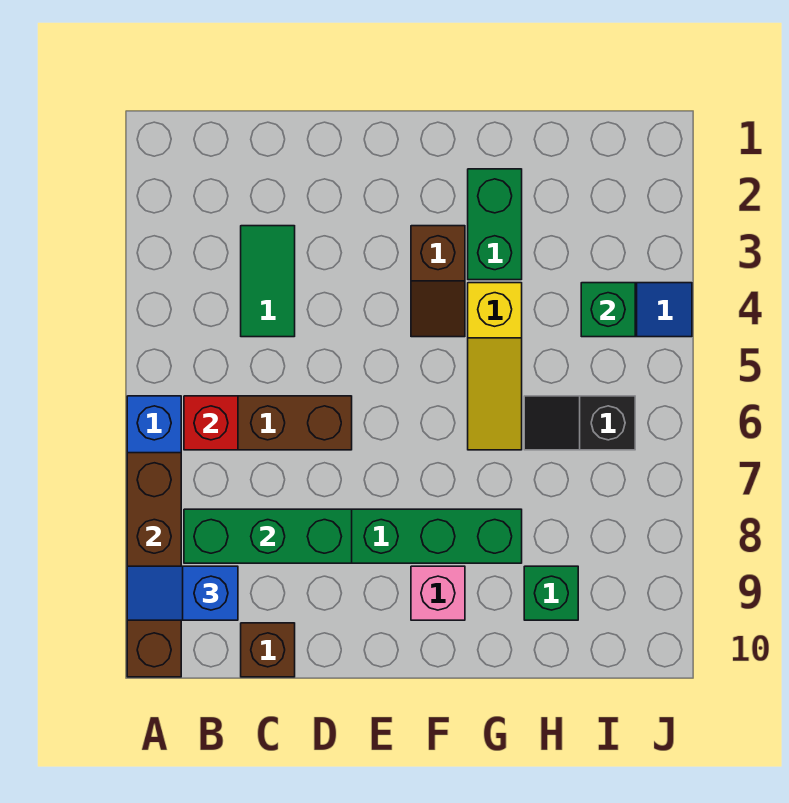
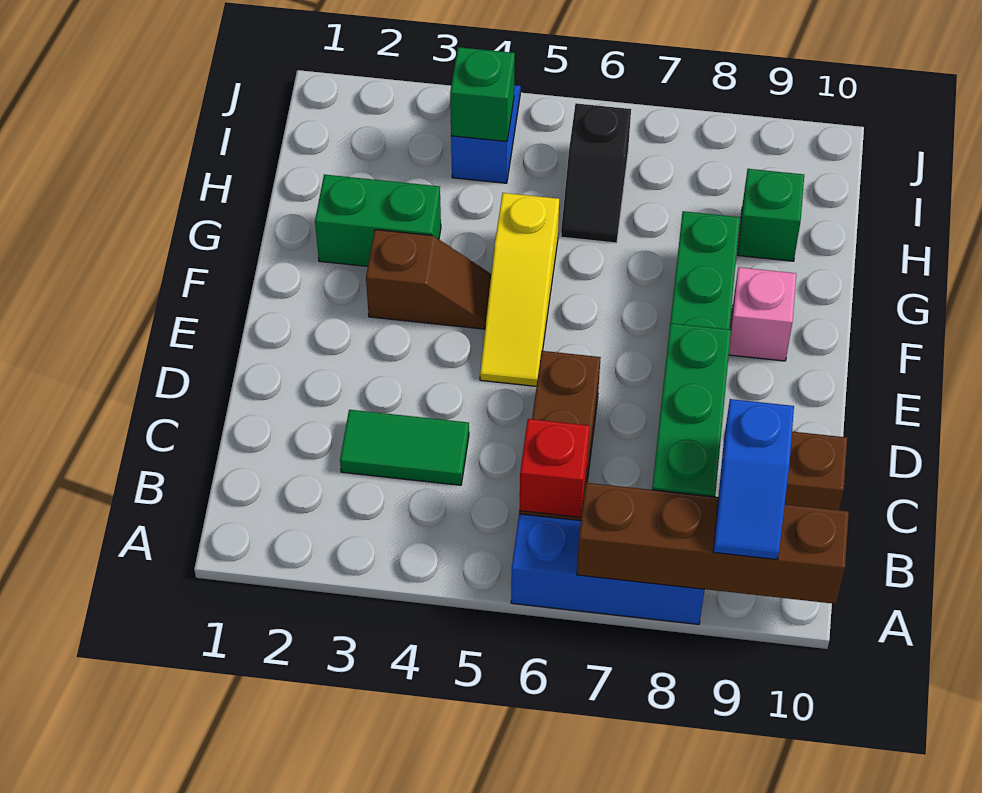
yellow slope G4:G6 level 1 top 4 -> yellow slope E5:G5 level 1 top G

